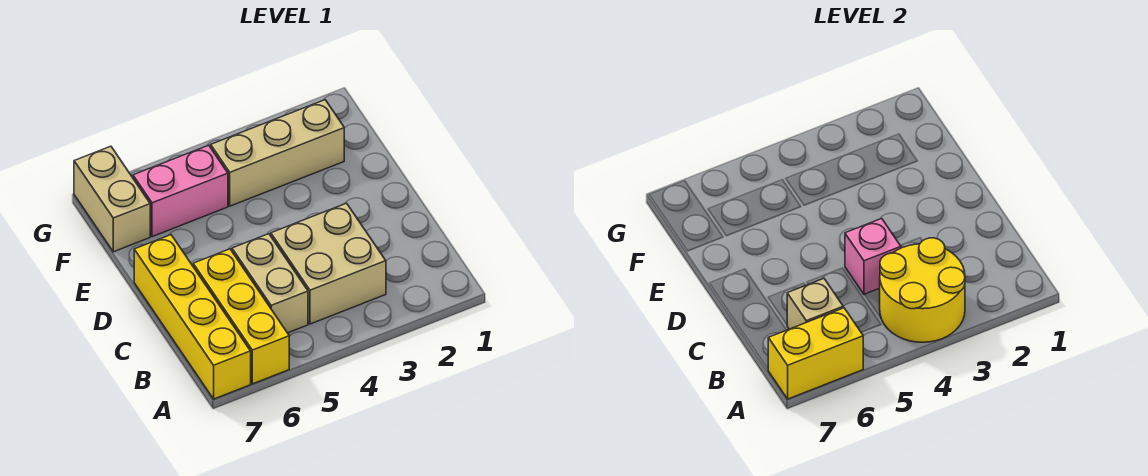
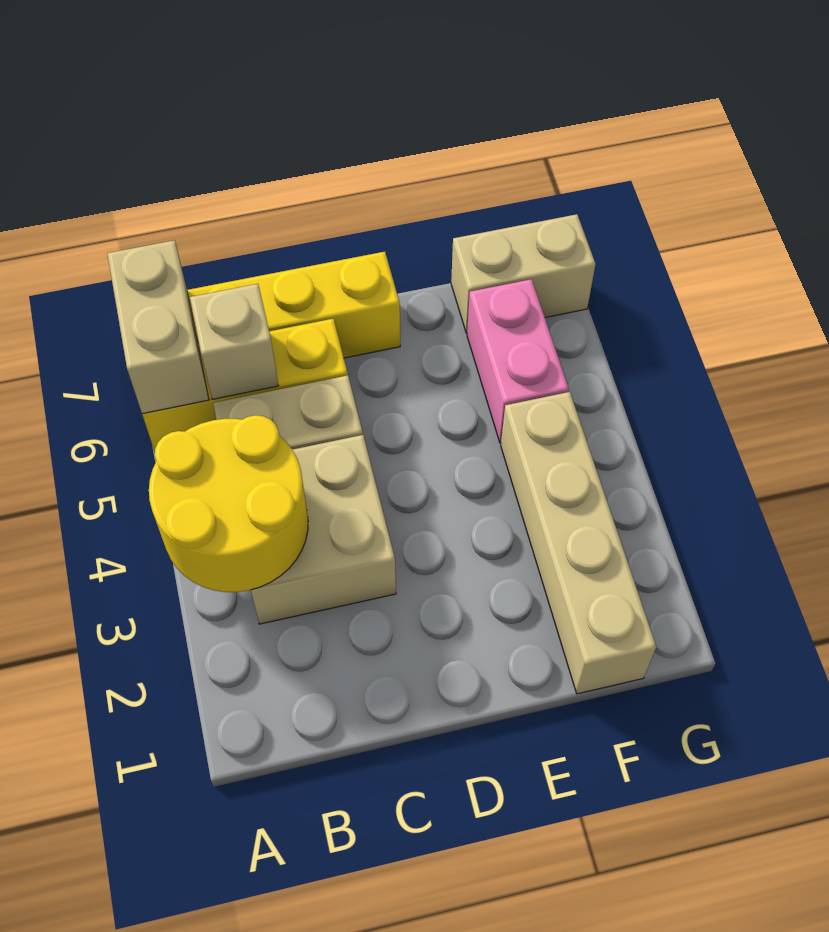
yellow brick A6:A7 level 2 -> tan brick A6:A7 level 2
pink brick C4 level 2 -> none
tan brick F2:F4 level 1 -> tan brick F1:F4 level 1

